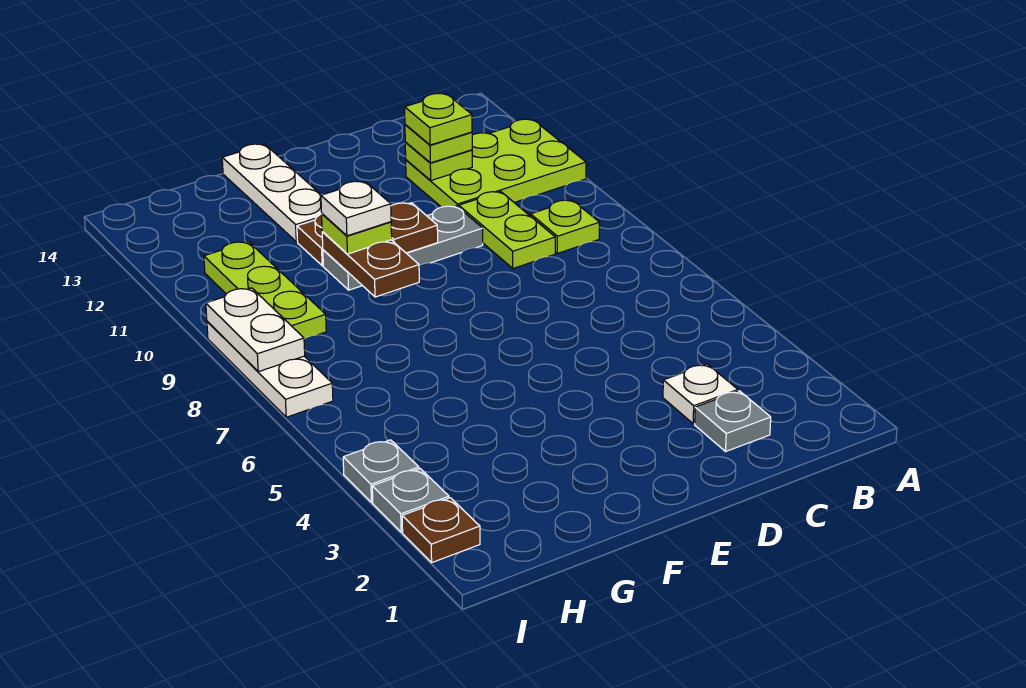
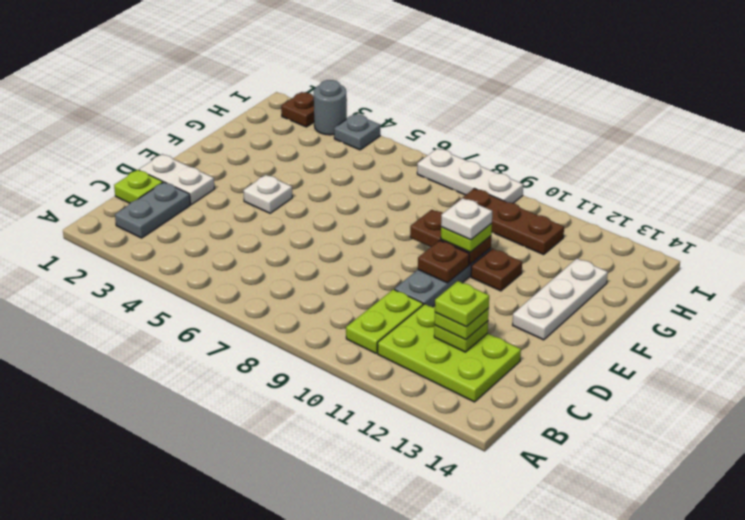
lime plate A11:C12 level 1 -> lime plate B11:C13 level 1
lime plate B9 level 1 -> lime plate C1 level 1
grey plate C2 level 1 -> grey plate B2:C2 level 1
white plate C3 level 1 -> white plate E4 level 1
lime plate C9:C10 level 1 -> lime plate B10:C10 level 1
white plate F12:F14 level 1 -> white plate E13:G13 level 1
lime plate H9:H11 level 1 -> brown plate H9:H11 level 1
grey plate I3 level 1 -> grey round brick I3 level 1
white plate I8:I9 level 2 -> white plate D1:D2 level 1

